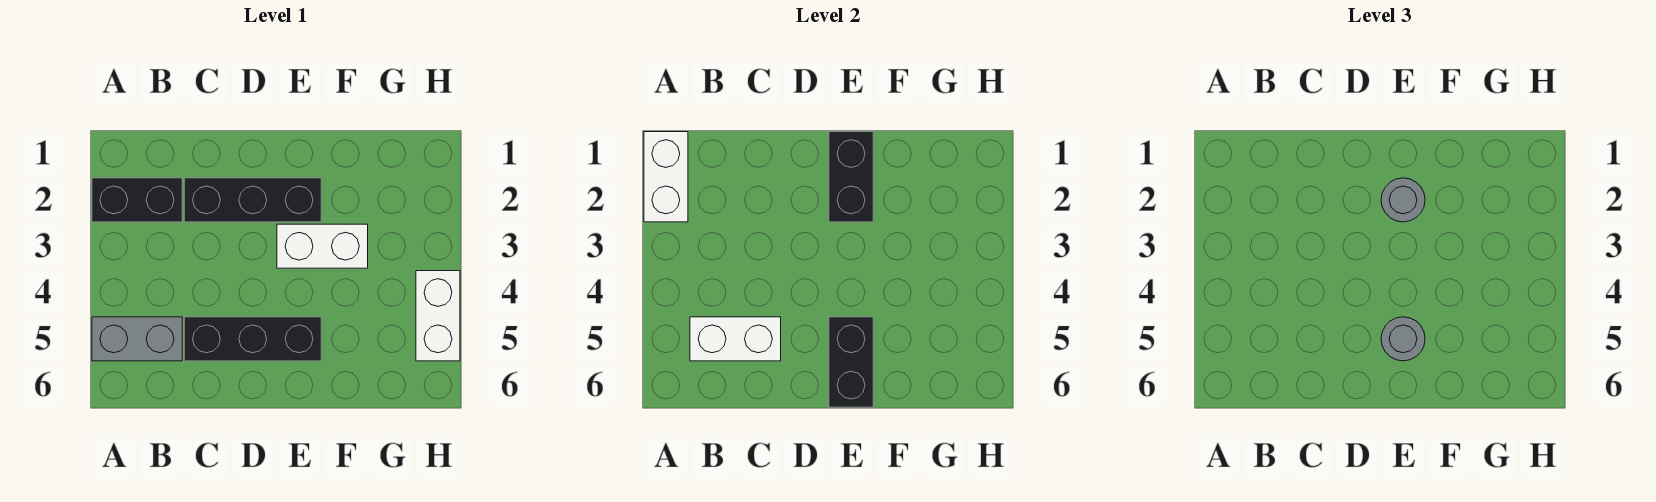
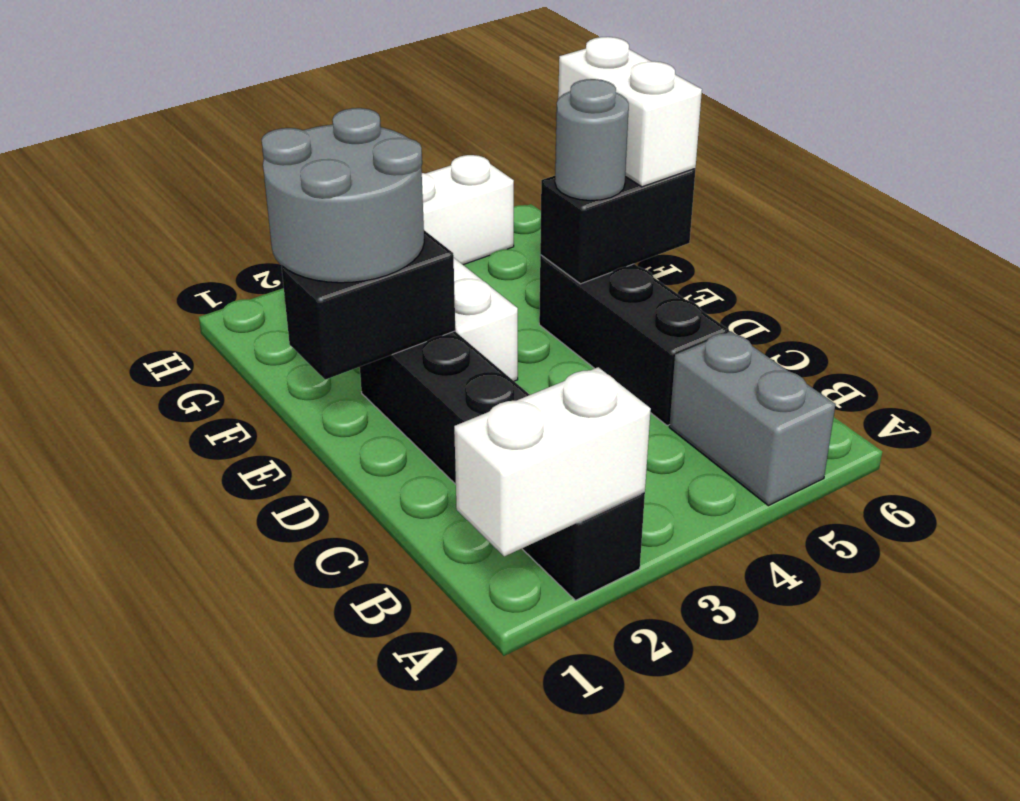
white brick B5:C5 level 2 -> white brick E6:F6 level 3
grey round brick E2 level 3 -> grey round brick E1:F2 level 3

